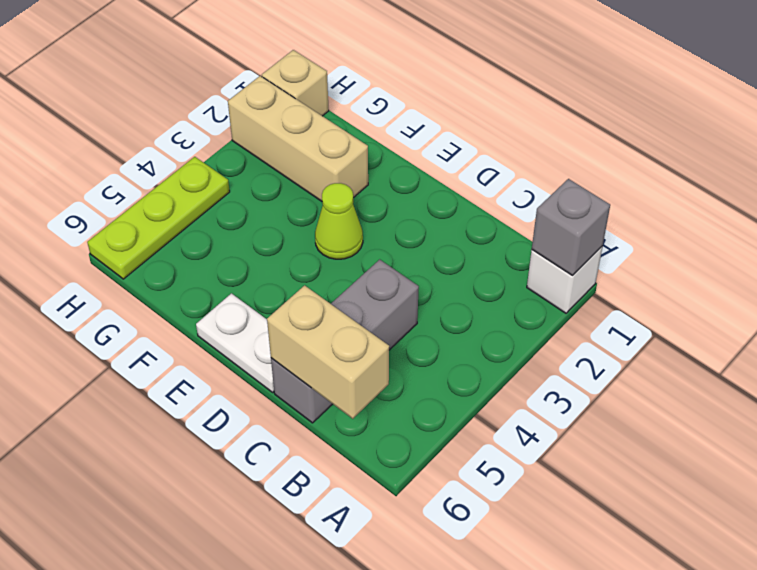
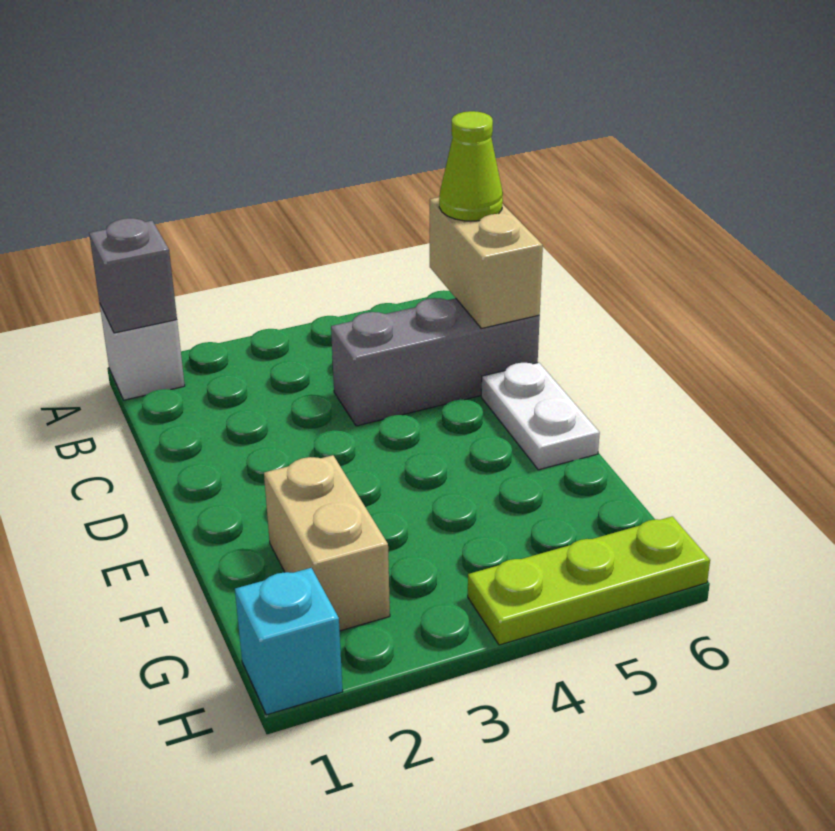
lime cone E3 level 1 -> lime cone B6 level 3
tan brick F2:H2 level 1 -> tan brick F2:G2 level 1
tan brick H1 level 1 -> cyan brick H1 level 1

